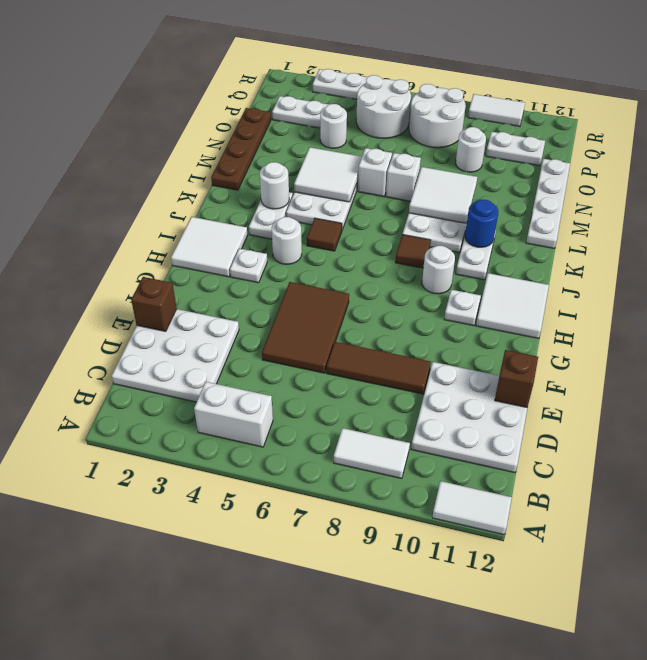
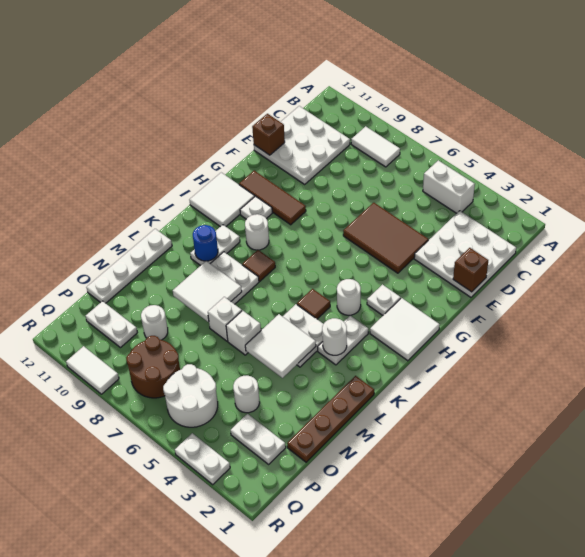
white tile A11:A12 level 1 -> none
brown tile E5:G6 level 1 -> brown tile E4:F6 level 1
brown tile E7:E9 level 1 -> brown tile G9:G11 level 1
white round brick P7:Q8 level 1 -> brown round brick P7:Q8 level 1

